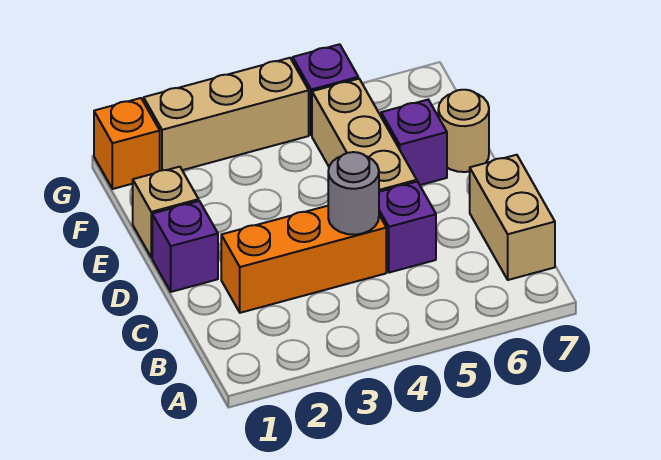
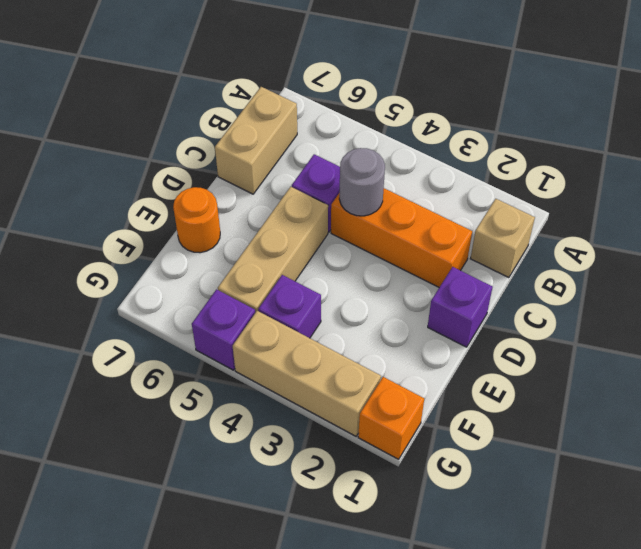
tan brick E1 level 1 -> tan brick B1 level 1
purple brick E6 level 1 -> purple brick F4 level 1
tan round brick E7 level 1 -> orange round brick E7 level 1

